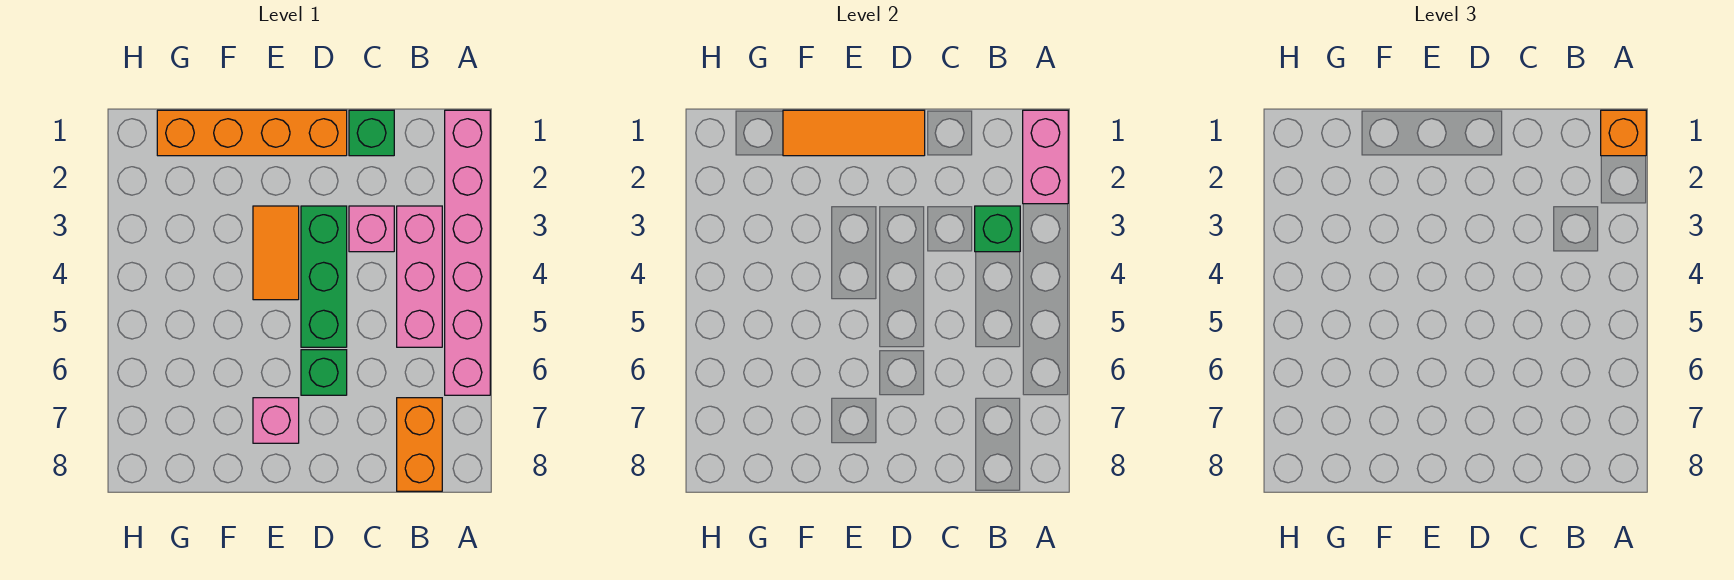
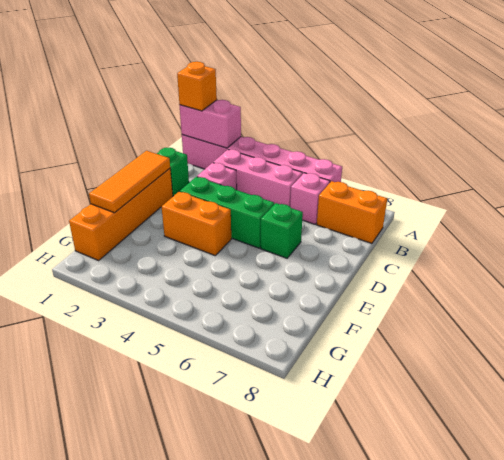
green brick B3 level 2 -> none
orange tile E3:E4 level 1 -> orange brick E3:E4 level 1
pink brick E7 level 1 -> pink brick B6 level 1

